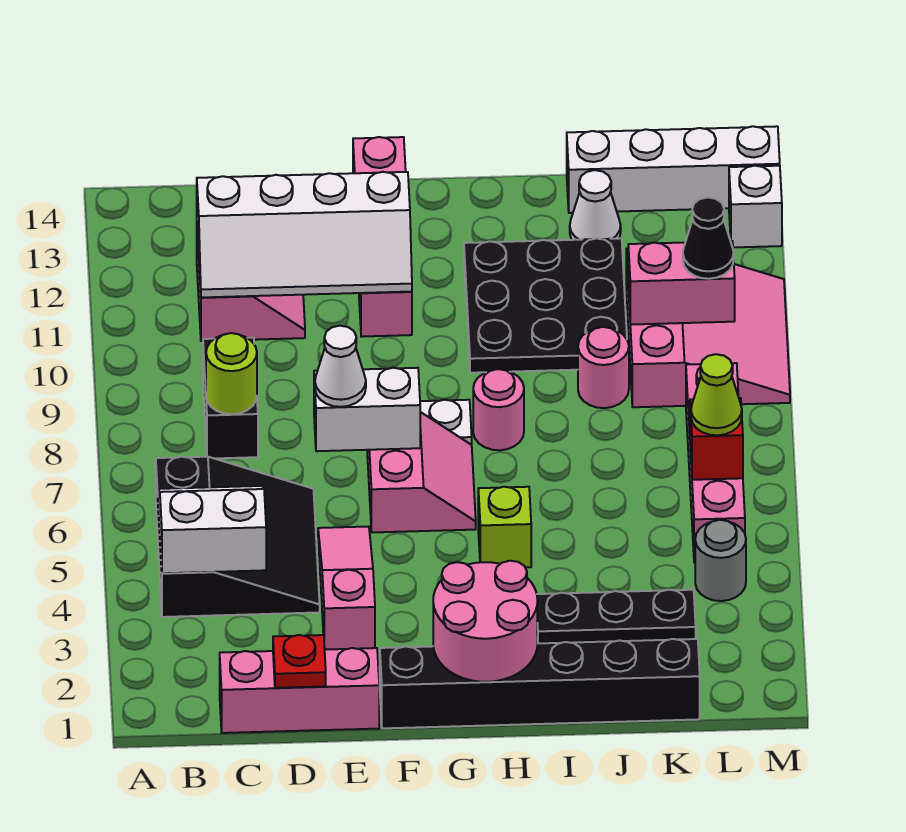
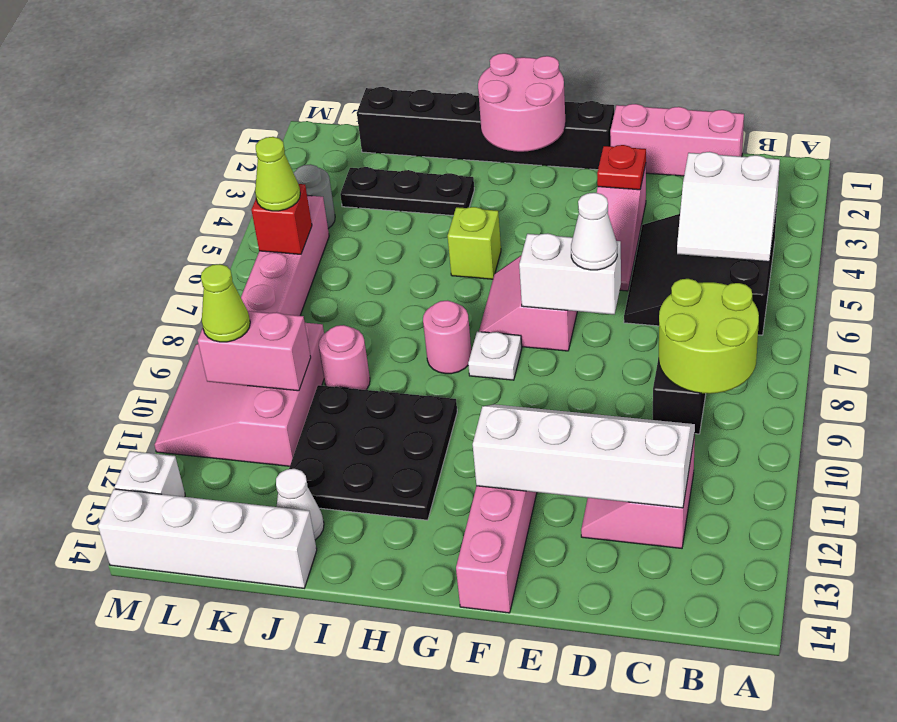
lime round brick C8 level 2 -> lime round brick B8:C9 level 2
red plate D1 level 2 -> red plate E3 level 2
black cone L10 level 3 -> lime cone L10 level 3

